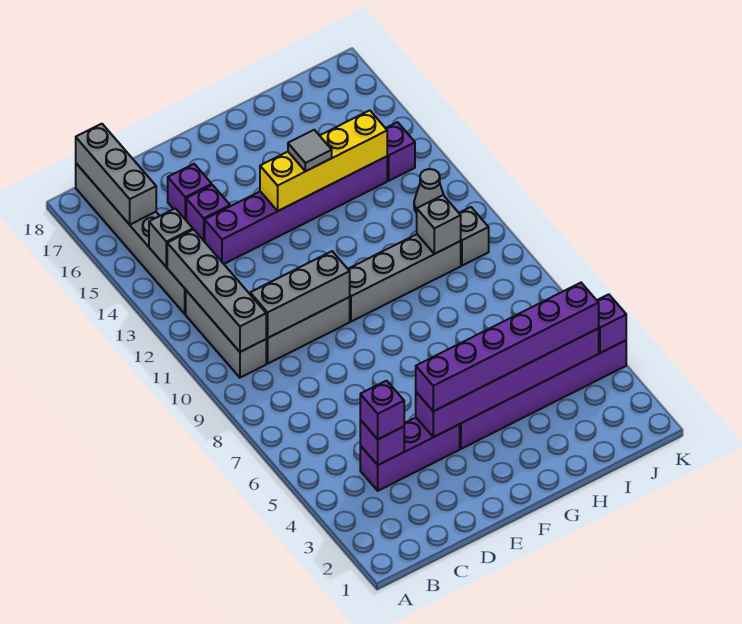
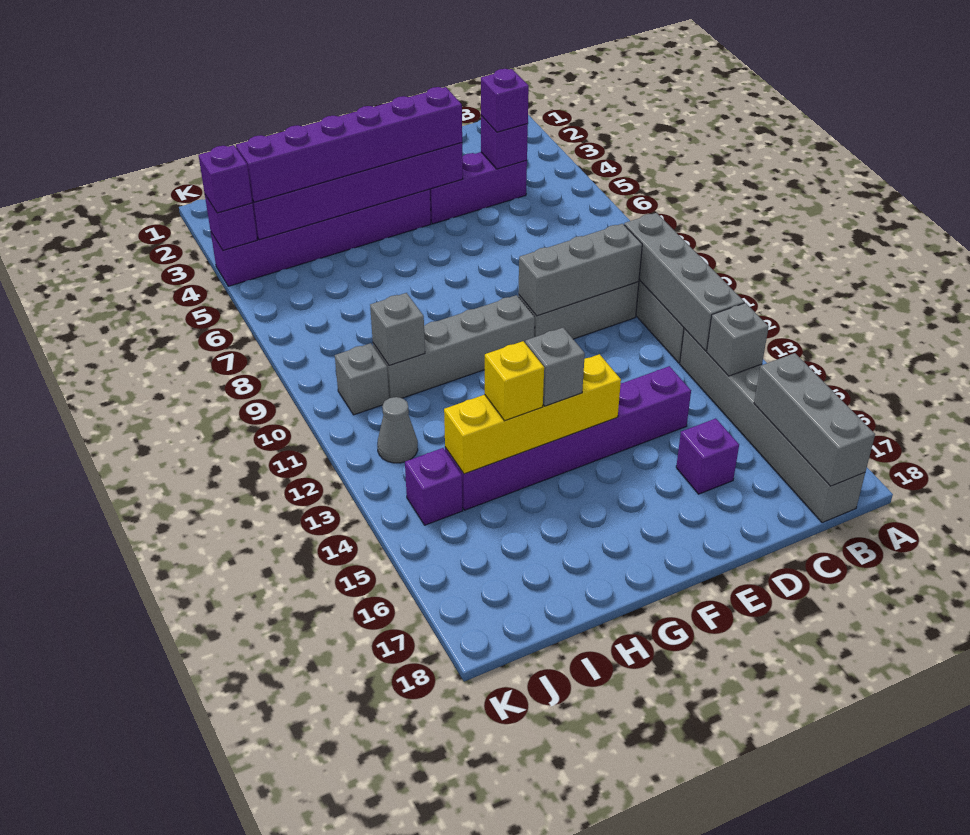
purple brick D15 level 1 -> purple brick K4 level 3
grey tile G14 level 3 -> grey brick G14 level 3
none -> yellow brick H14 level 3

